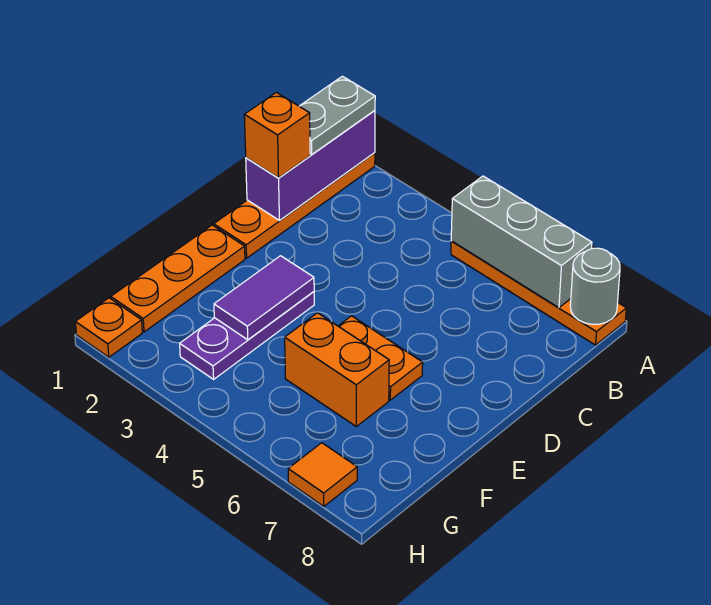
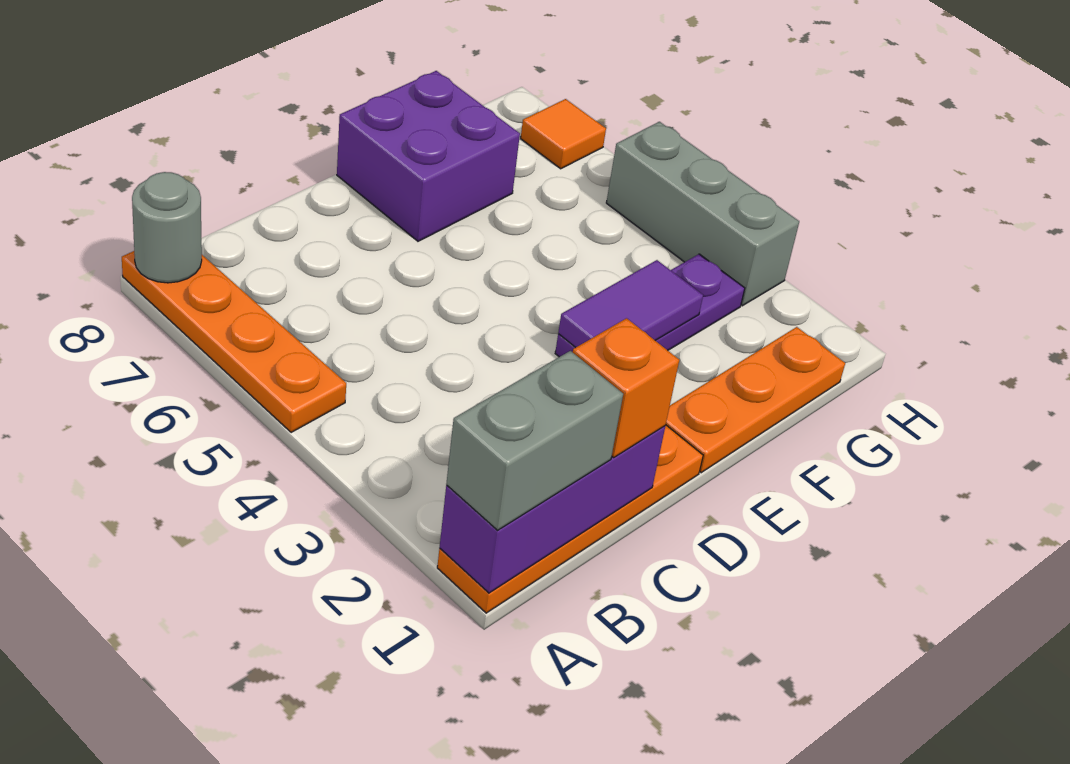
grey plate A1:B1 level 3 -> grey brick A1:B1 level 3
grey brick A5:A7 level 2 -> grey brick H3:H5 level 1
orange plate E5:E6 level 1 -> none
none -> purple brick E7:F8 level 1
orange brick F5:F6 level 1 -> none
orange plate H1 level 1 -> none

